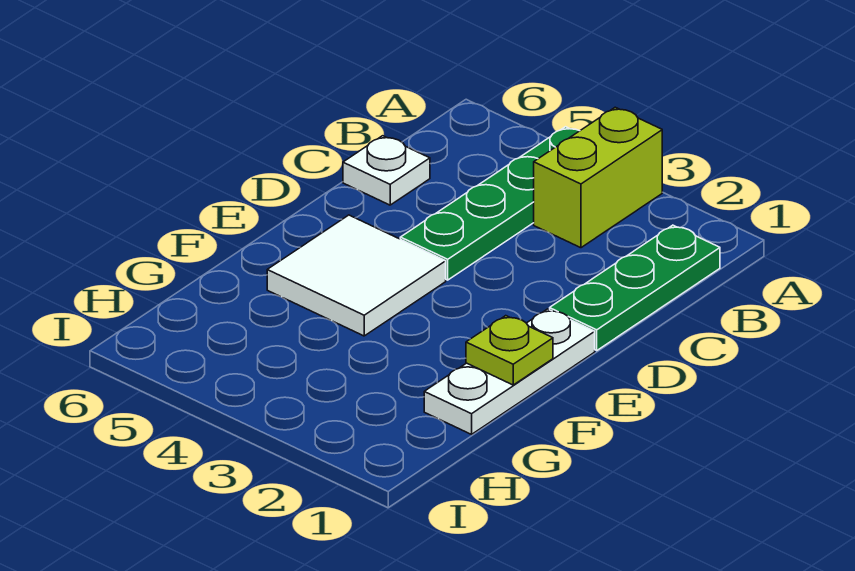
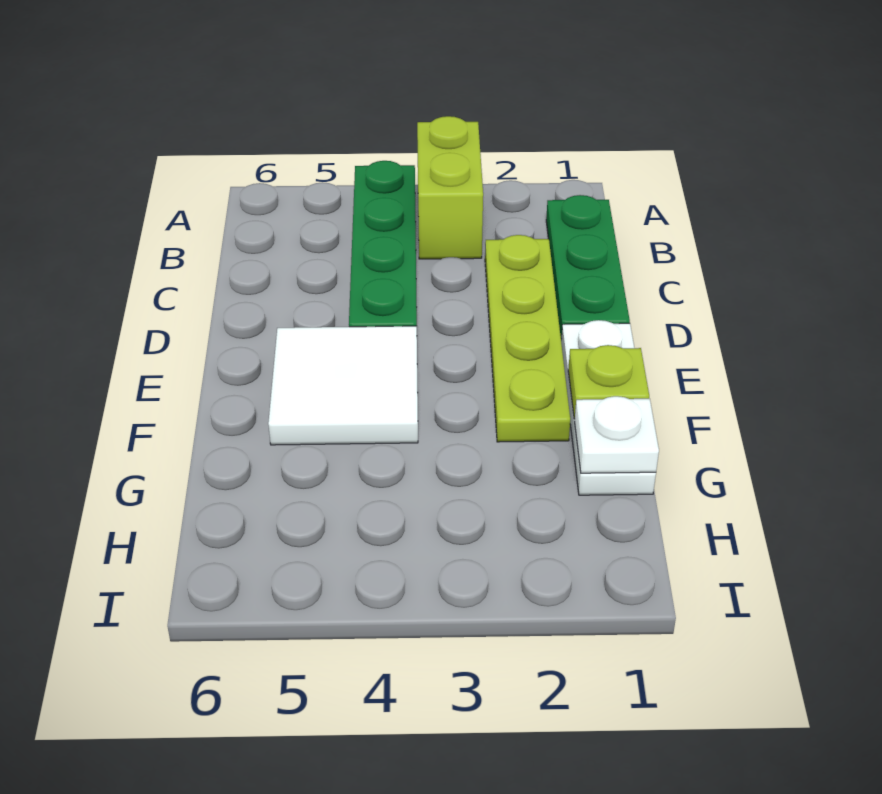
none -> lime plate C2:F2 level 1
white plate C6 level 1 -> white plate G1 level 2

